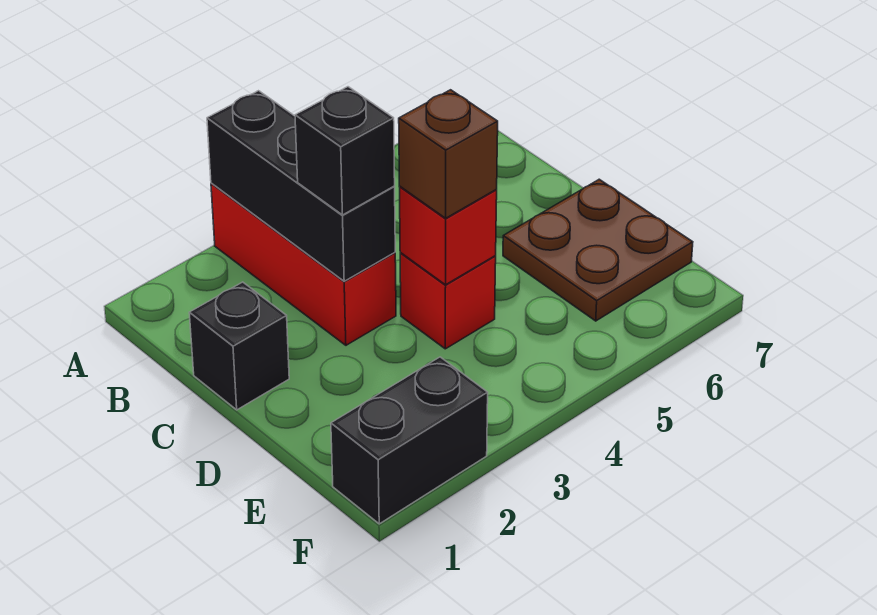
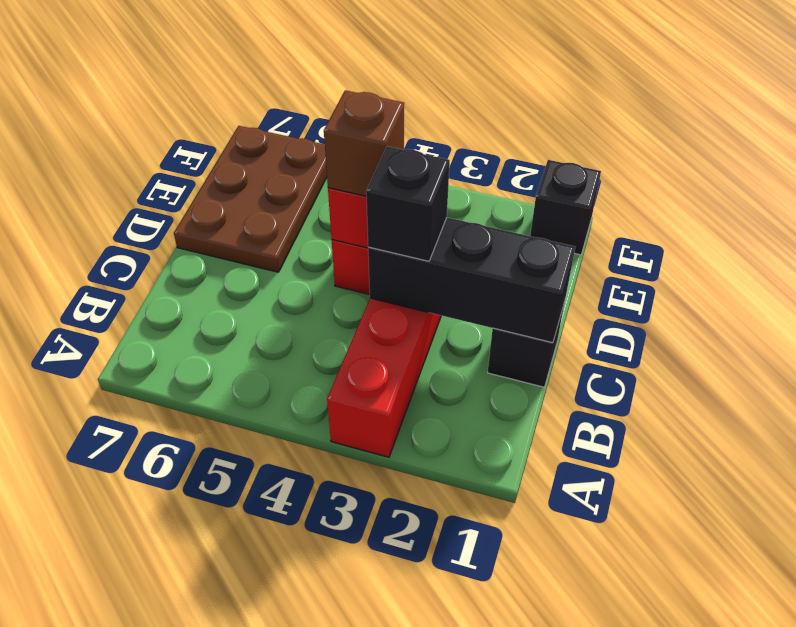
black brick A3:C3 level 2 -> black brick C1:C3 level 2
brown plate D6:E7 level 1 -> brown plate D6:F7 level 1
black brick F1:F2 level 1 -> black brick F1 level 1

